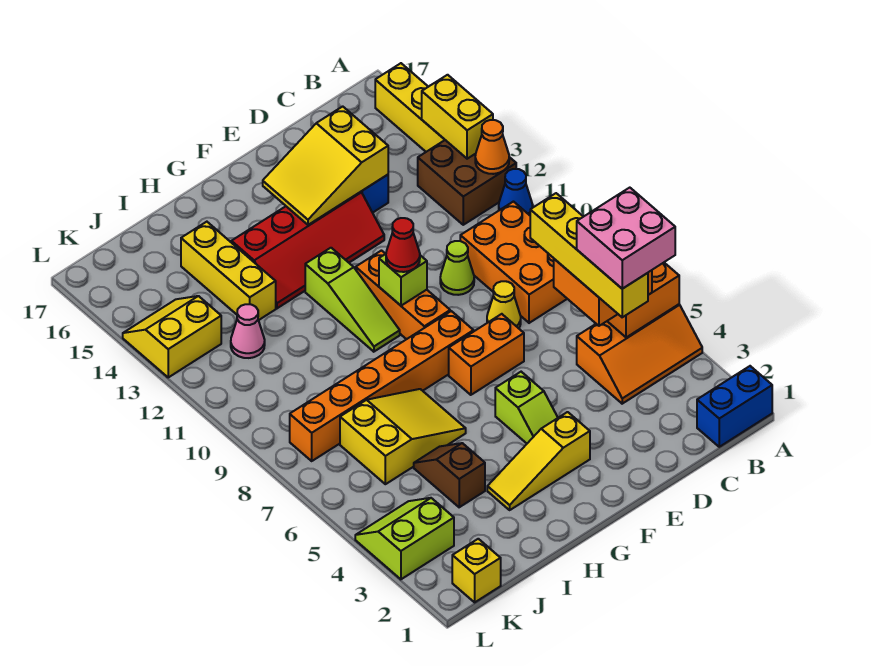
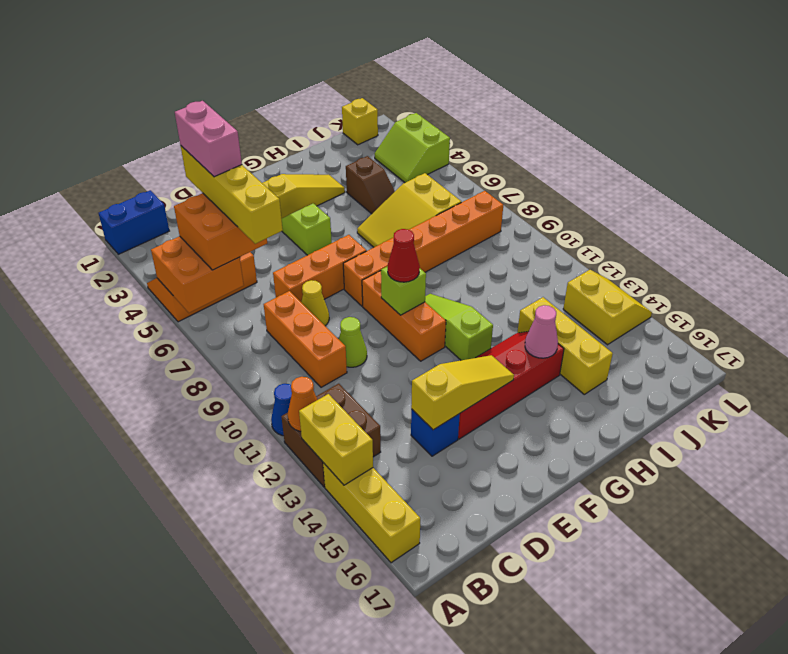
pink brick B4:C5 level 5 -> pink brick C4:C5 level 5
orange brick B8:C10 level 1 -> orange brick C8:C10 level 1
yellow slope D14:F15 level 2 top D -> yellow slope D14:F14 level 2 top D
orange brick E7:F7 level 1 -> orange brick D7:F7 level 1
pink cone J12 level 1 -> pink cone H14 level 2
lime slope K3:L4 level 1 top 3 -> lime slope K3:L4 level 1 top L
yellow slope K13:L14 level 1 top 13 -> yellow slope K13:L14 level 1 top K

